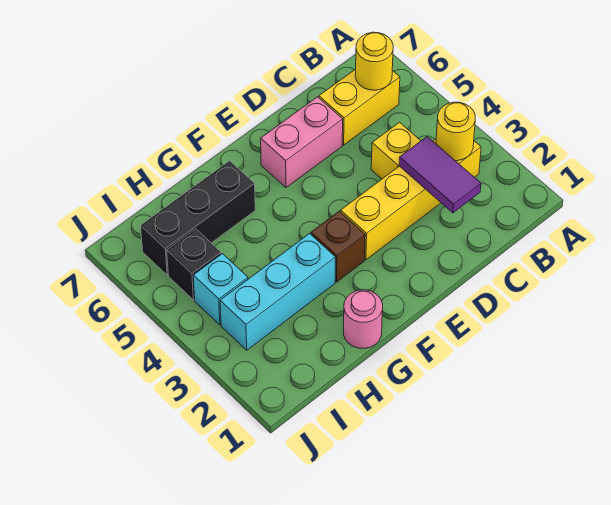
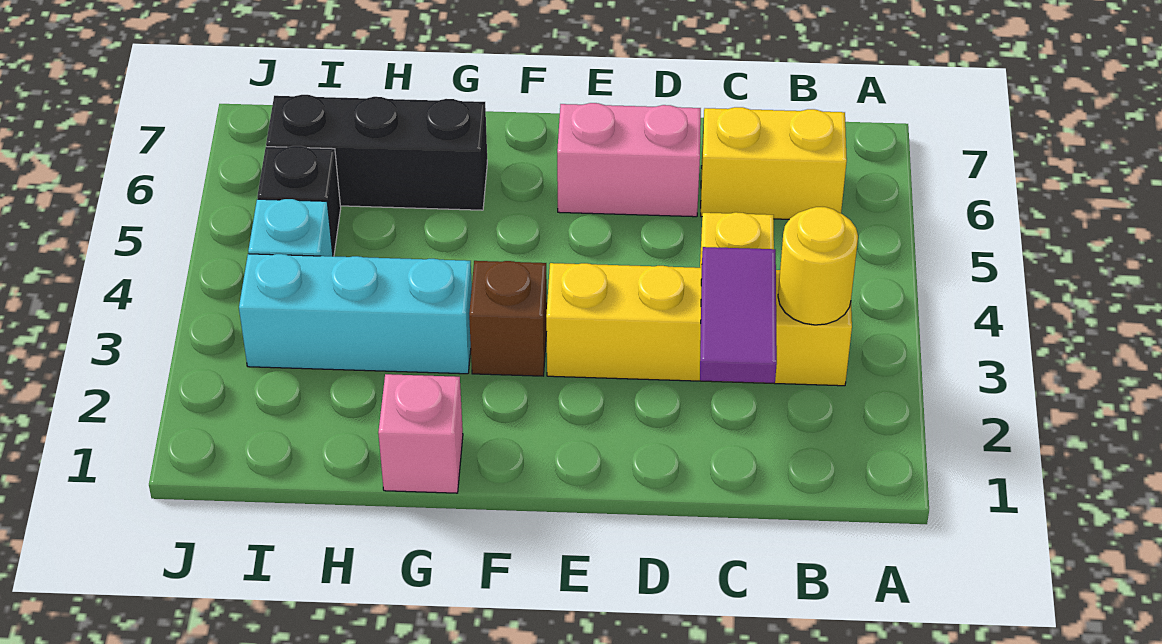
yellow round brick B6 level 2 -> none
pink round brick G1 level 1 -> pink brick G1 level 1

